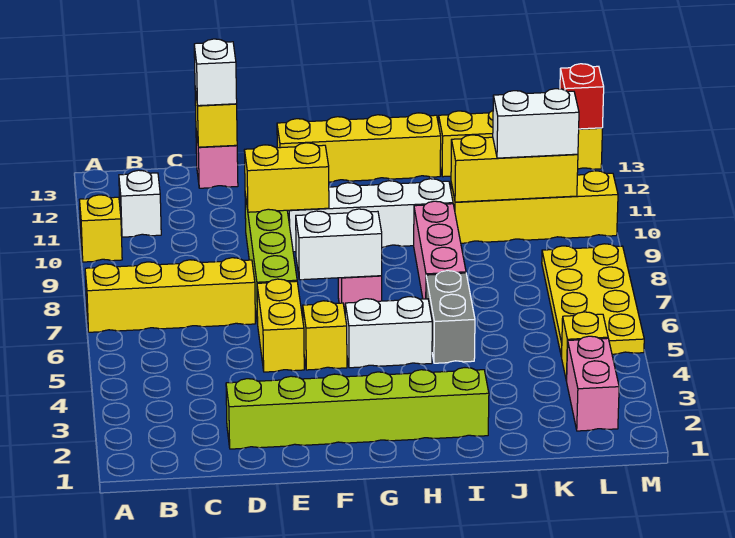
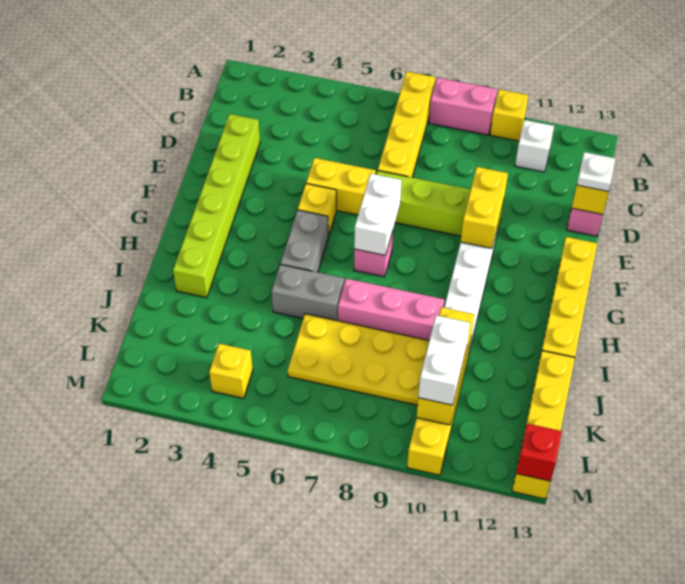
white brick D13 level 3 -> white plate D13 level 3
white brick G5:H5 level 1 -> grey brick G5:H5 level 1
pink brick L2:L3 level 1 -> pink brick A8:A9 level 1
yellow plate L5:M8 level 1 -> yellow plate J6:K9 level 1

